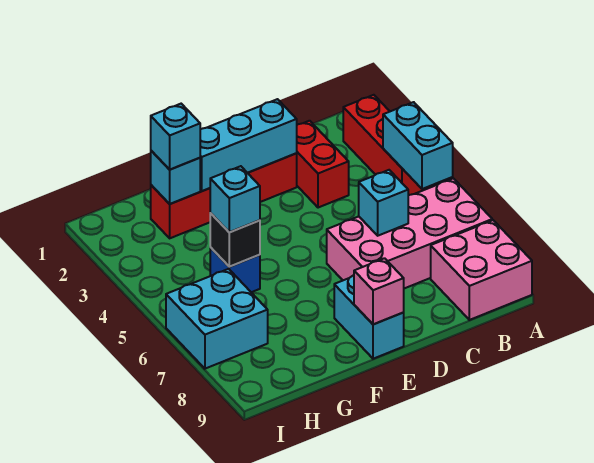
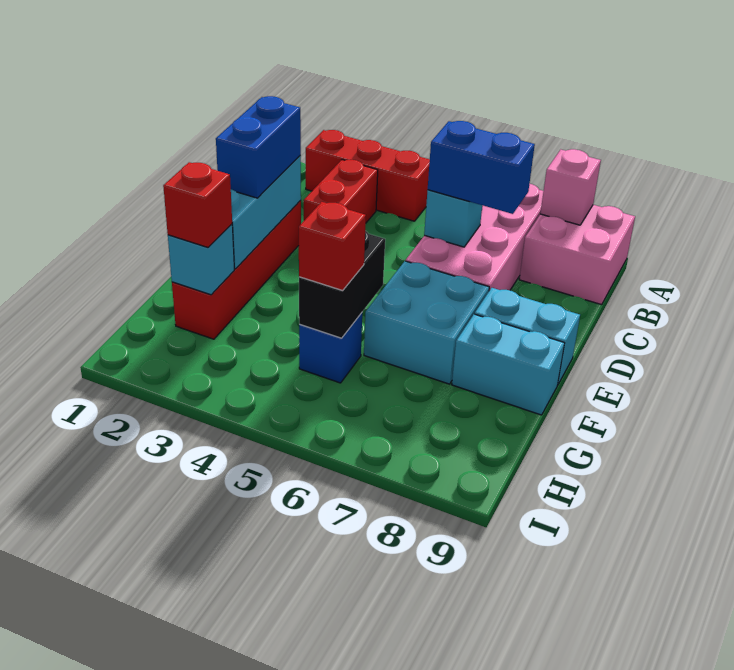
cyan brick A4:A5 level 2 -> cyan brick F8:F9 level 1
red brick C2:C3 level 1 -> red brick B3:C3 level 1
none -> blue brick C6:C7 level 3
none -> blue brick D2:E2 level 3
pink brick E9 level 2 -> pink brick A8 level 2
cyan brick G2 level 3 -> red brick G2 level 3
black brick G5 level 2 -> black brick F5:G5 level 2
cyan brick G5 level 3 -> red brick G5 level 3
cyan brick H6:I7 level 1 -> cyan brick E6:F7 level 1

